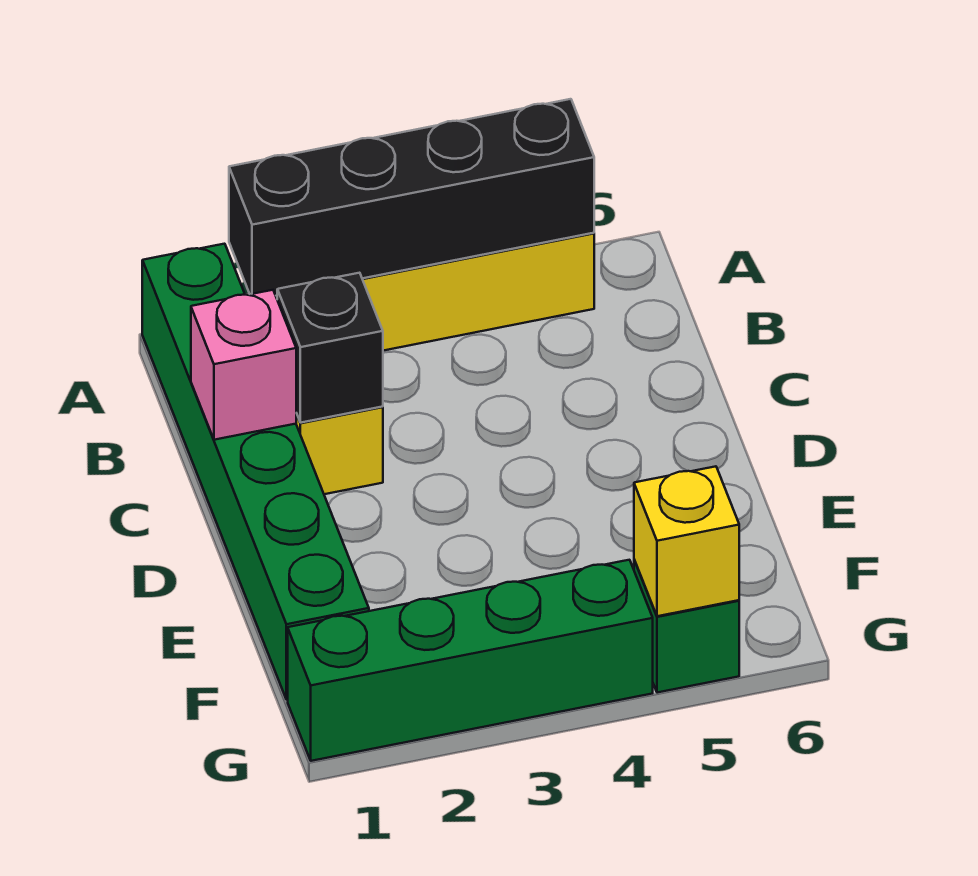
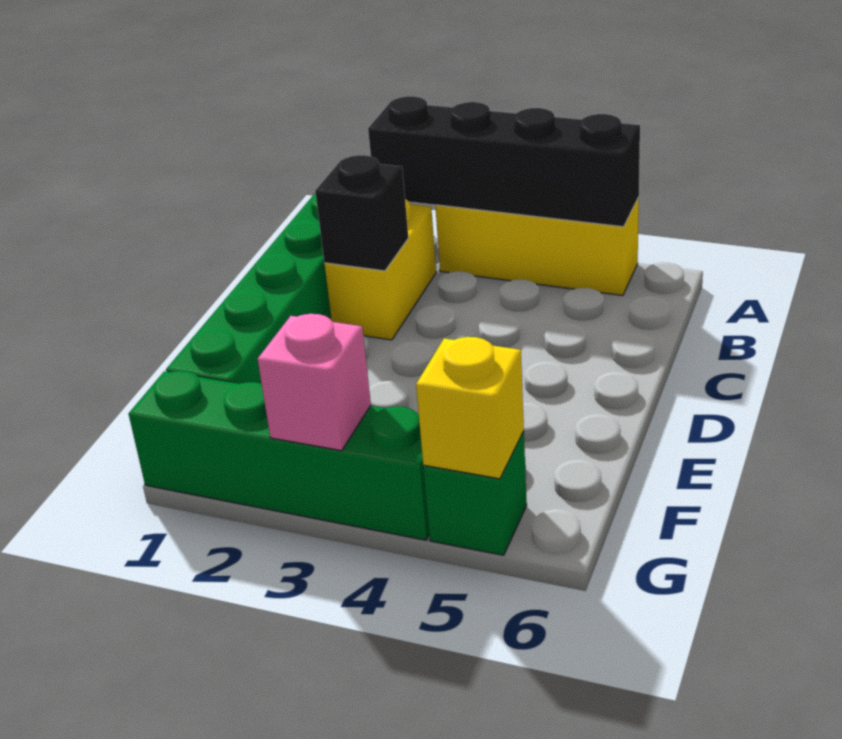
pink brick C1 level 2 -> pink brick G3 level 2

